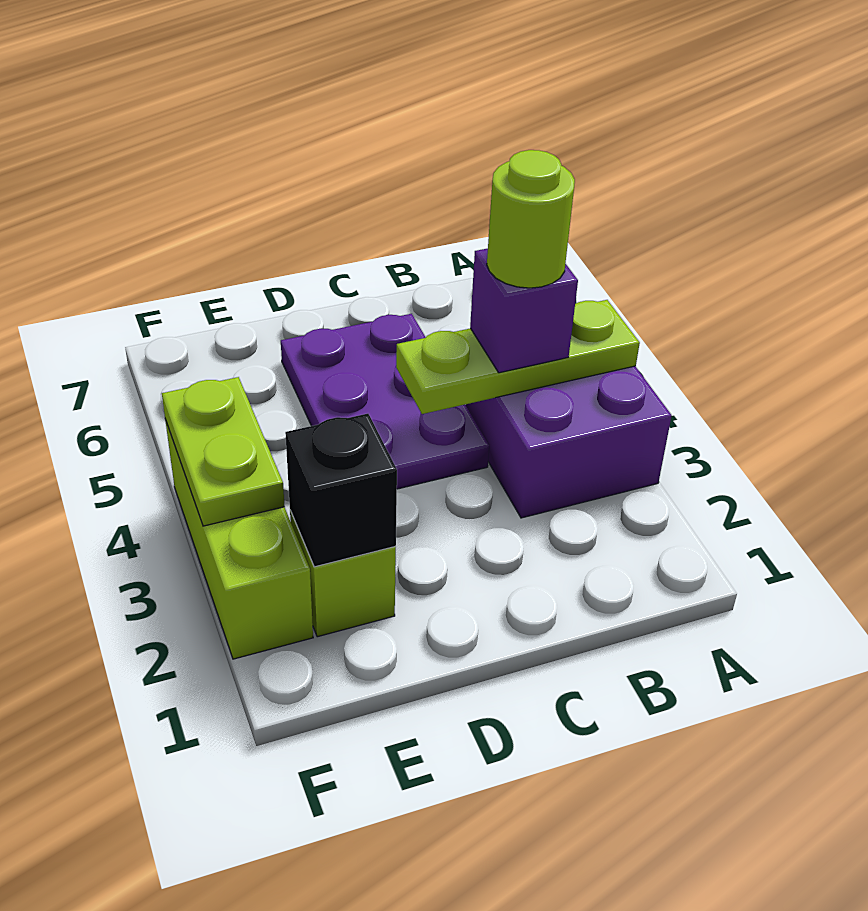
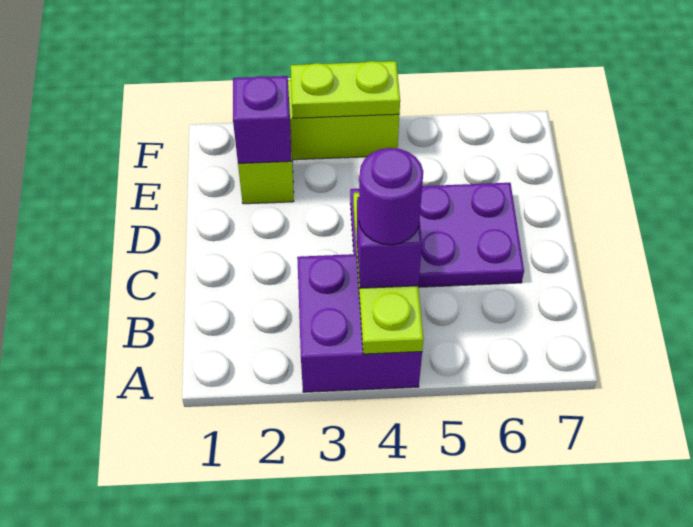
lime round brick B4 level 4 -> purple round brick B4 level 4
black brick E2 level 2 -> purple brick E2 level 2

